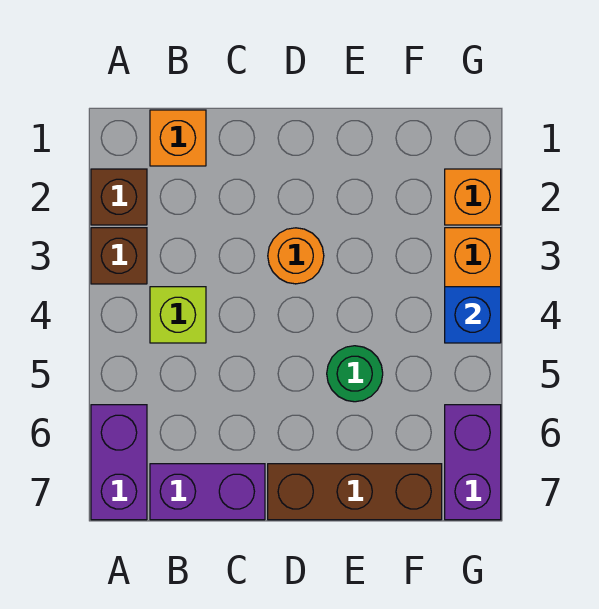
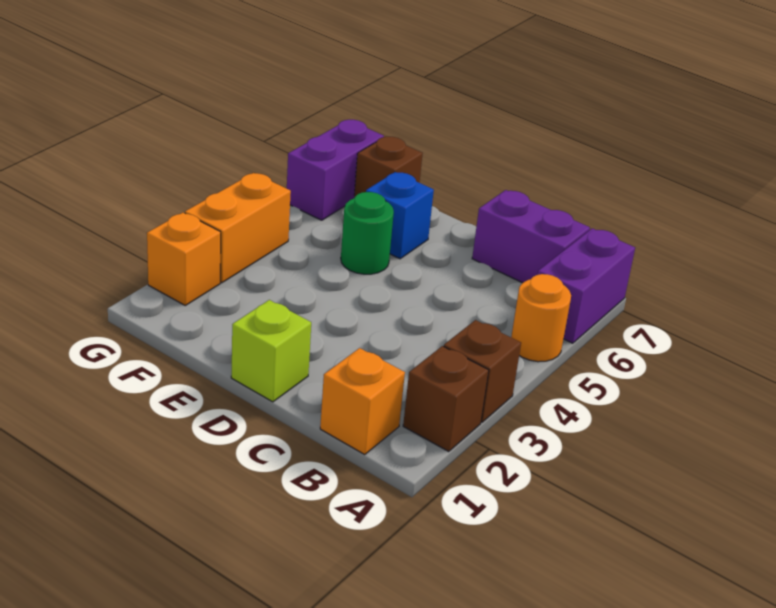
lime brick B4 level 1 -> lime brick D1 level 1
orange round brick D3 level 1 -> orange round brick A5 level 1
brown brick D7:F7 level 1 -> brown brick F7 level 1
blue brick G4 level 2 -> blue brick E6 level 1

